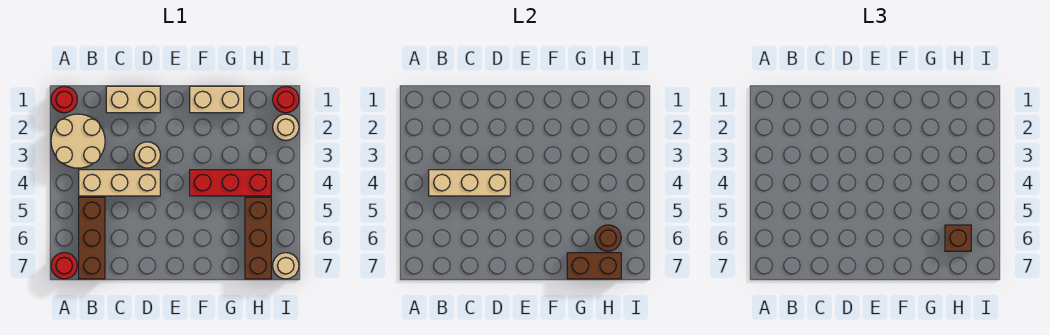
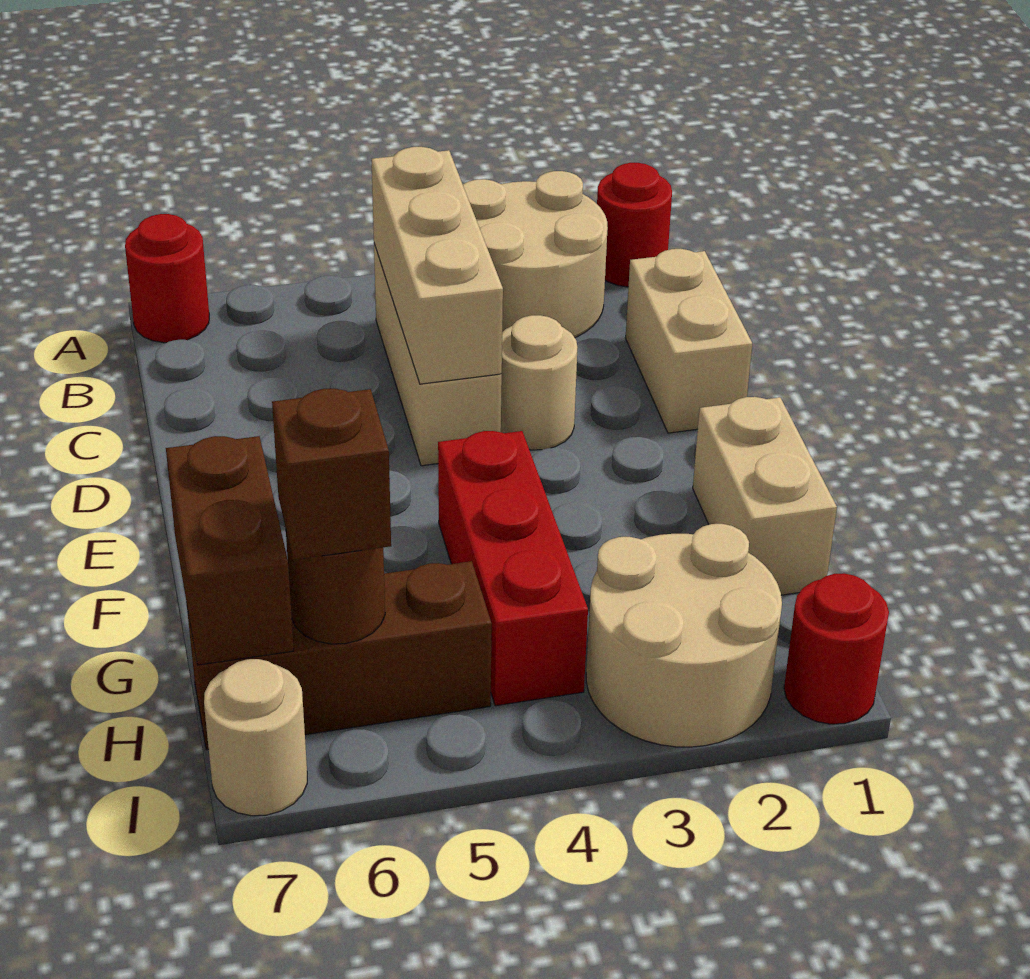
brown brick B5:B7 level 1 -> none
tan round brick I2 level 1 -> tan round brick H2:I3 level 1

